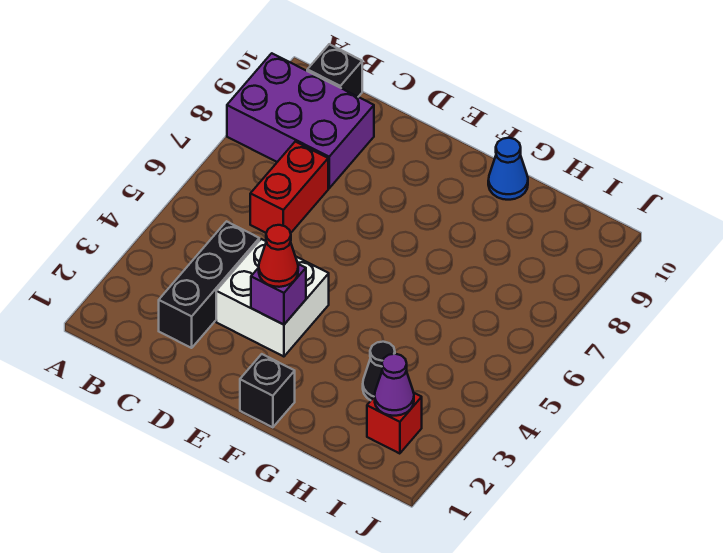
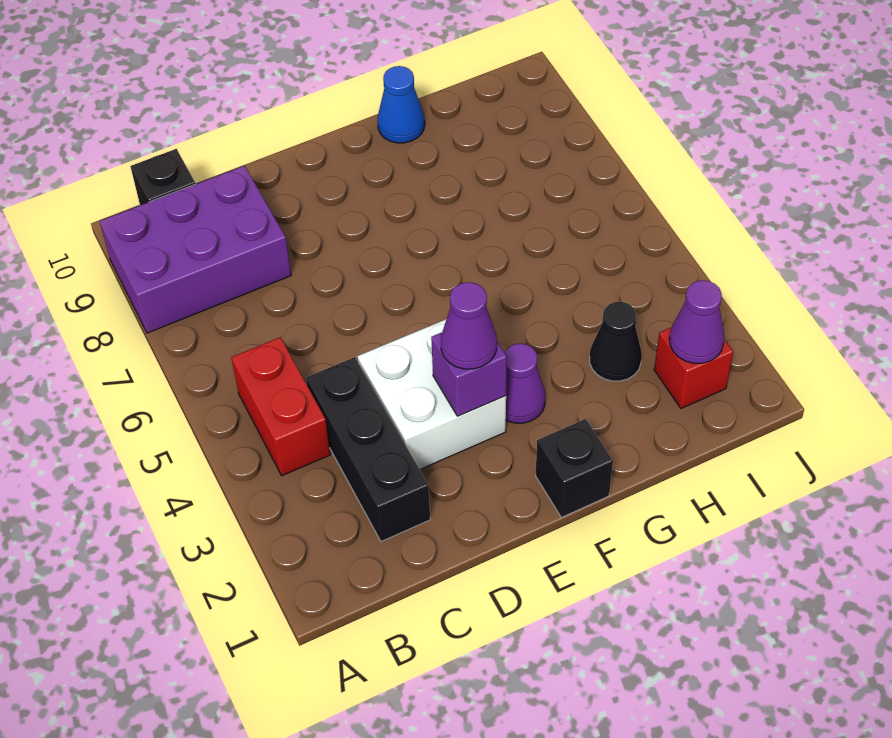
red brick C6:C7 level 1 -> red brick B4:B5 level 1
red cone E3 level 3 -> purple cone E3 level 3
none -> purple cone F3 level 1

